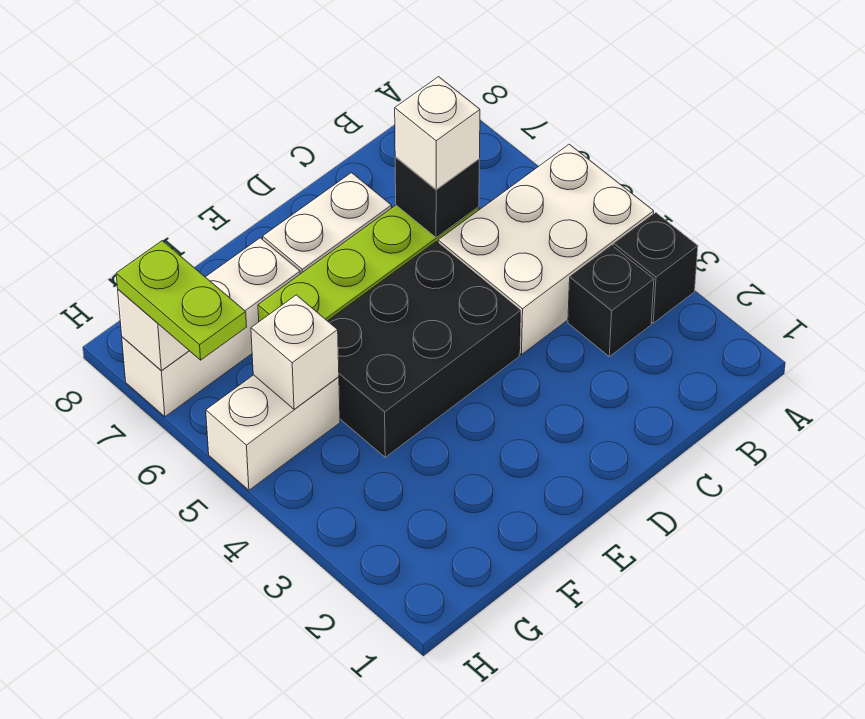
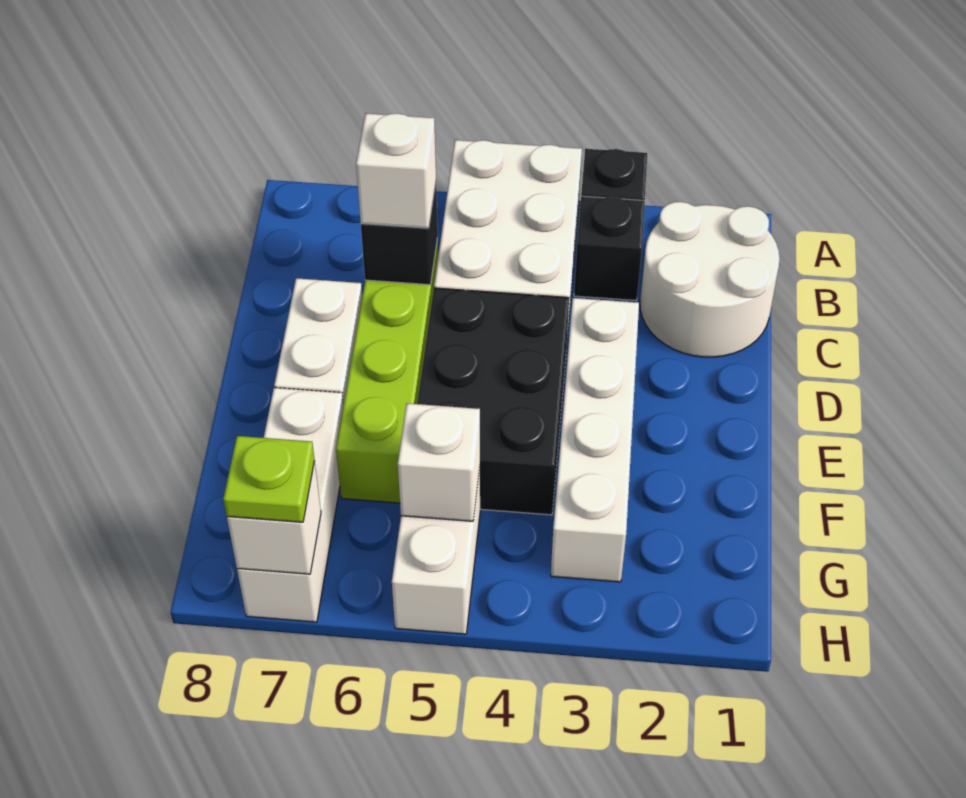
none -> white round brick B1:C2 level 1
none -> white brick D3:G3 level 1
lime plate H6:H7 level 3 -> lime plate H7 level 3

